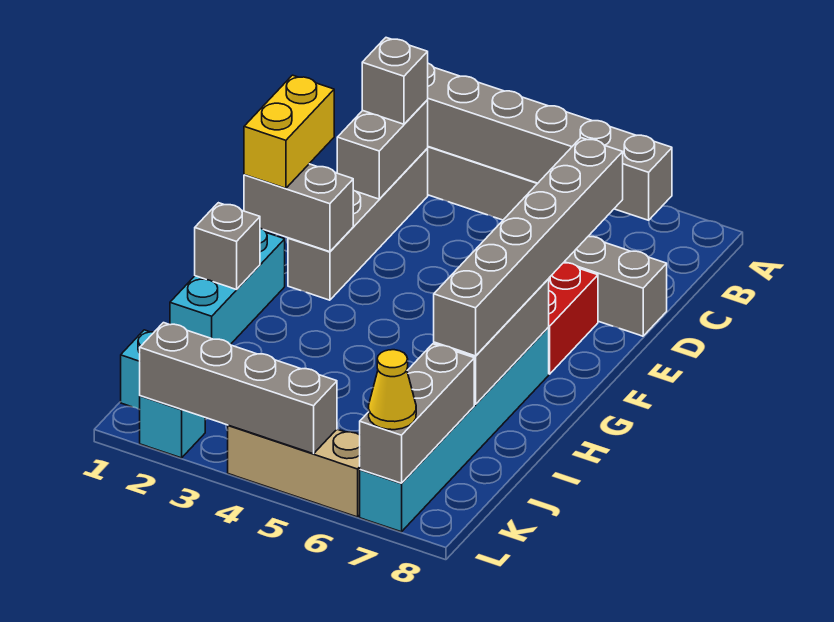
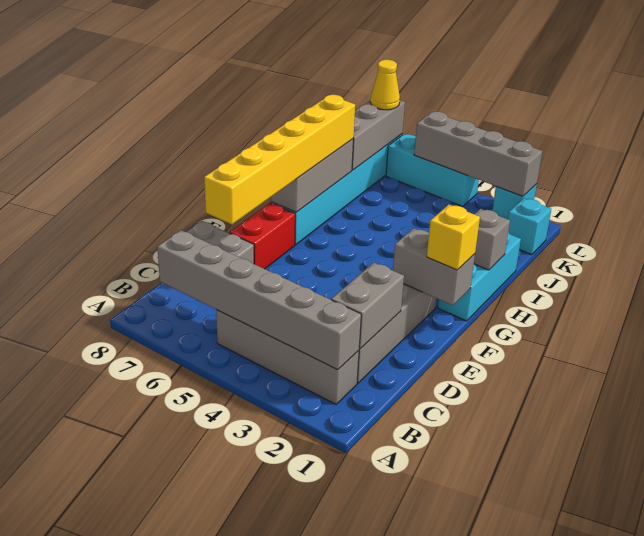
grey brick C2 level 3 -> none
grey brick D7:I7 level 3 -> yellow brick D7:I7 level 3
yellow brick E1:F1 level 3 -> yellow brick F1 level 3
tan brick L4:L6 level 1 -> cyan brick L4:L6 level 1

